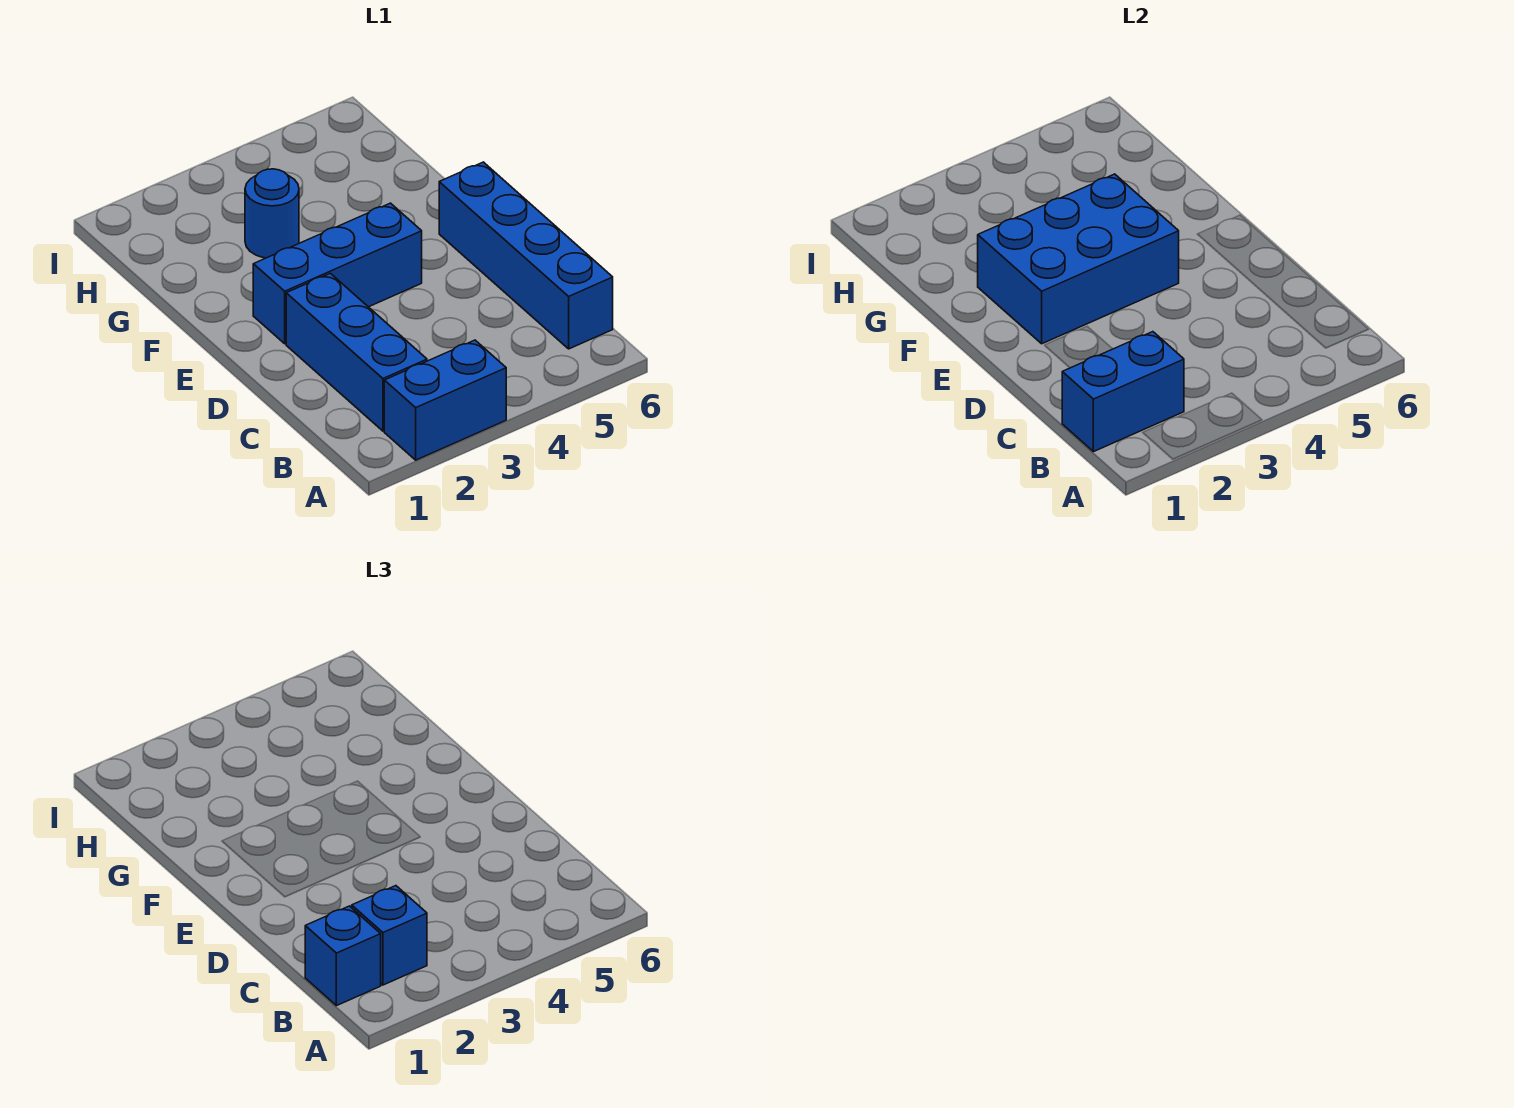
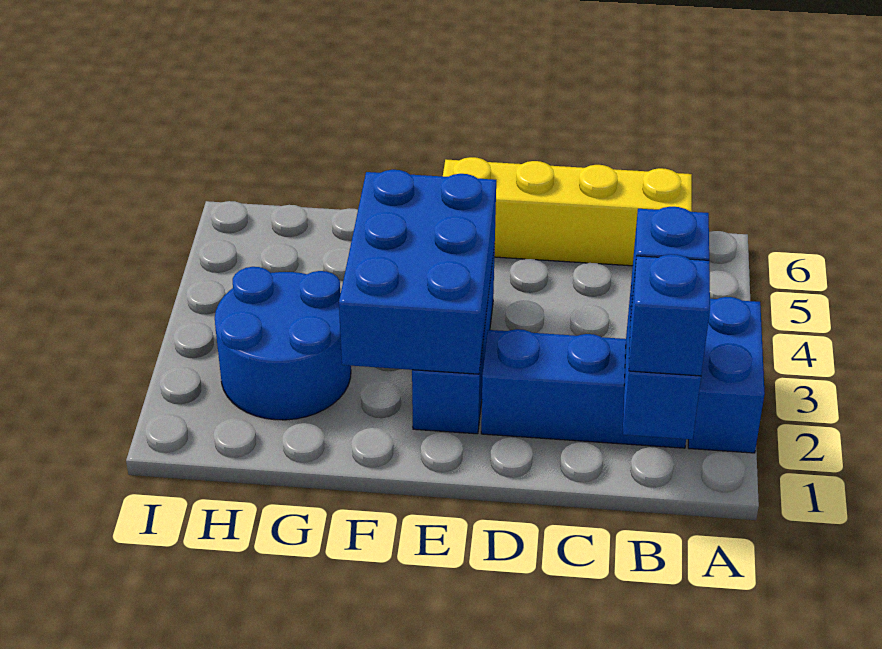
blue brick B6:E6 level 1 -> yellow brick B6:E6 level 1
blue round brick G3 level 1 -> blue round brick G2:H3 level 1

